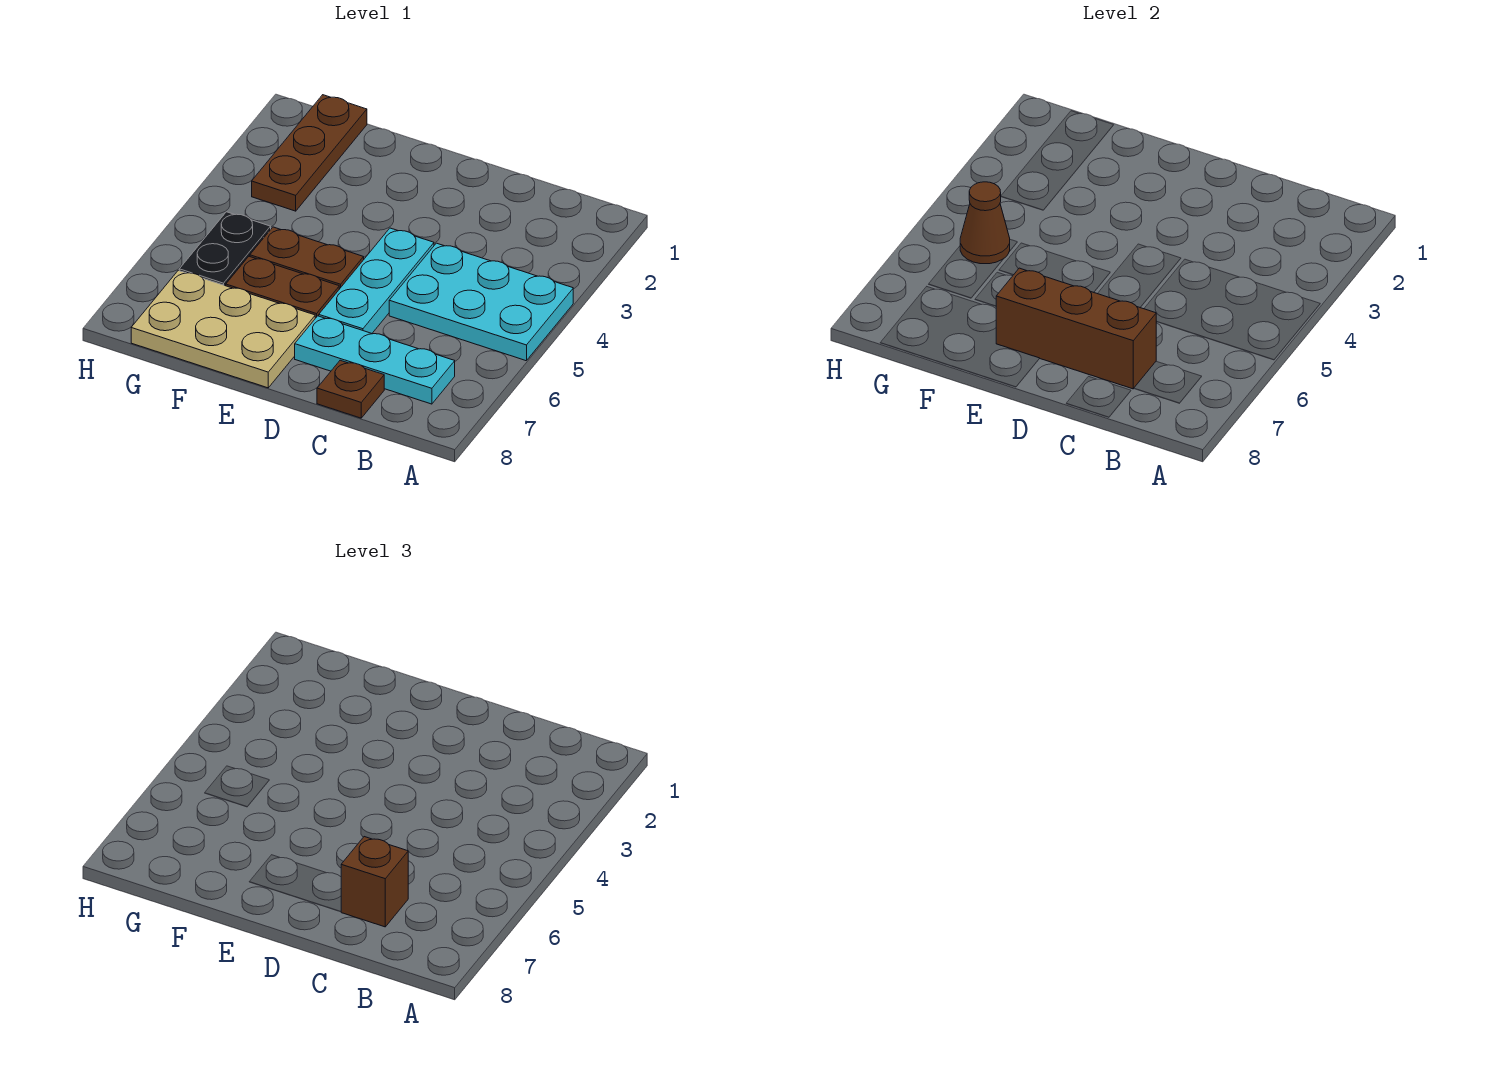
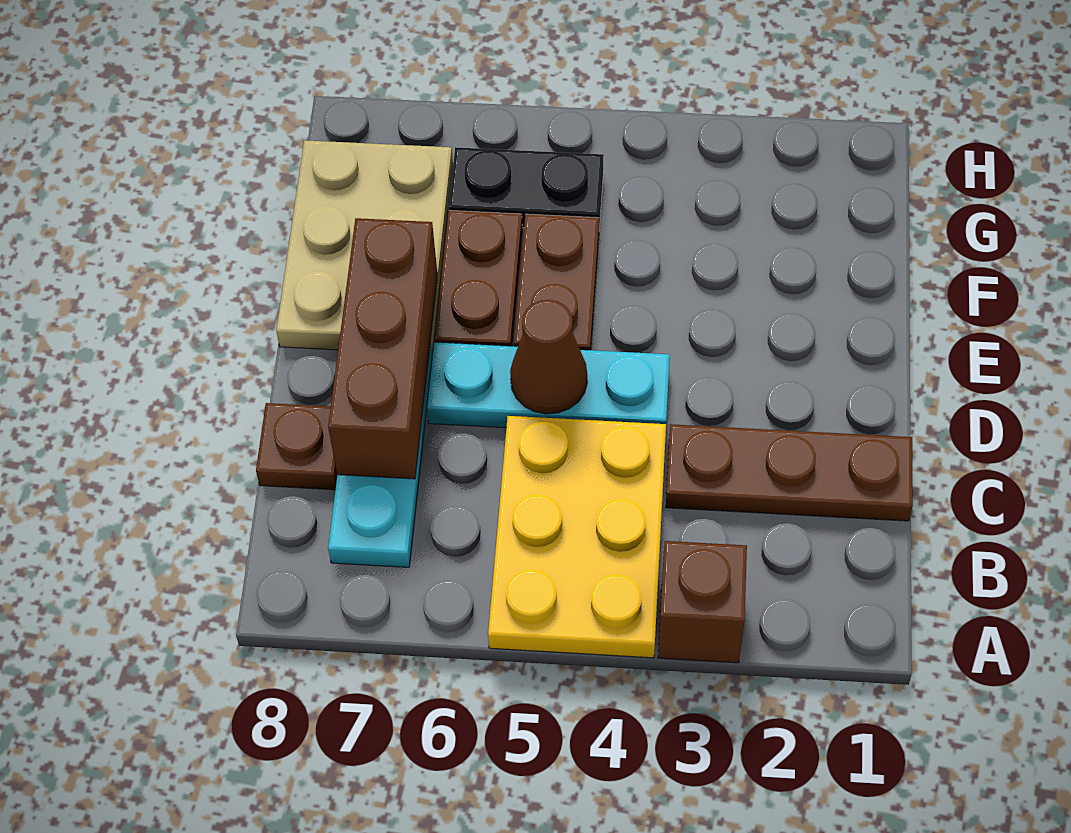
cyan plate A4:C5 level 1 -> yellow plate A4:C5 level 1
brown brick C7 level 3 -> brown brick A3 level 1
brown plate G1:G3 level 1 -> brown plate C1:C3 level 1
brown cone G5 level 2 -> brown cone D5 level 2

